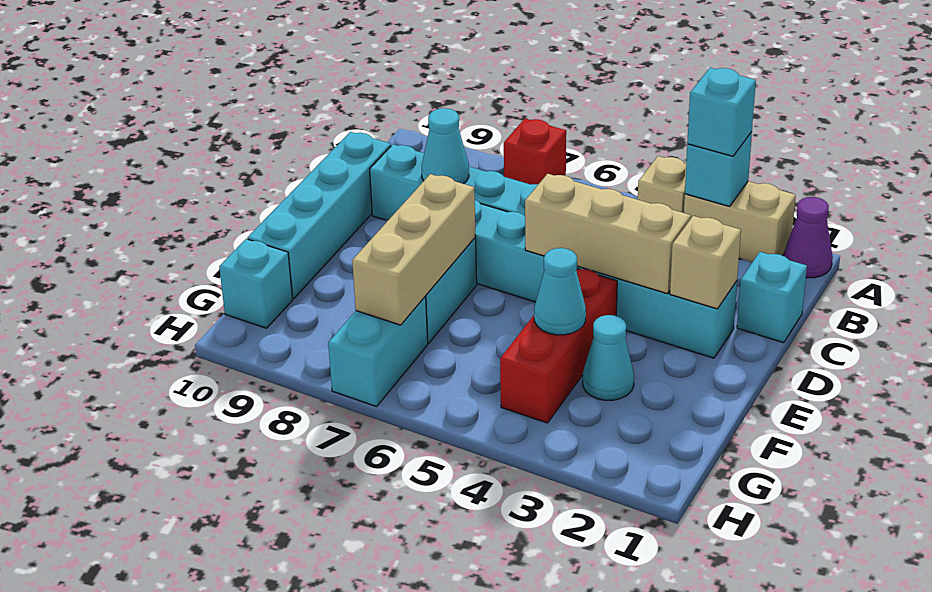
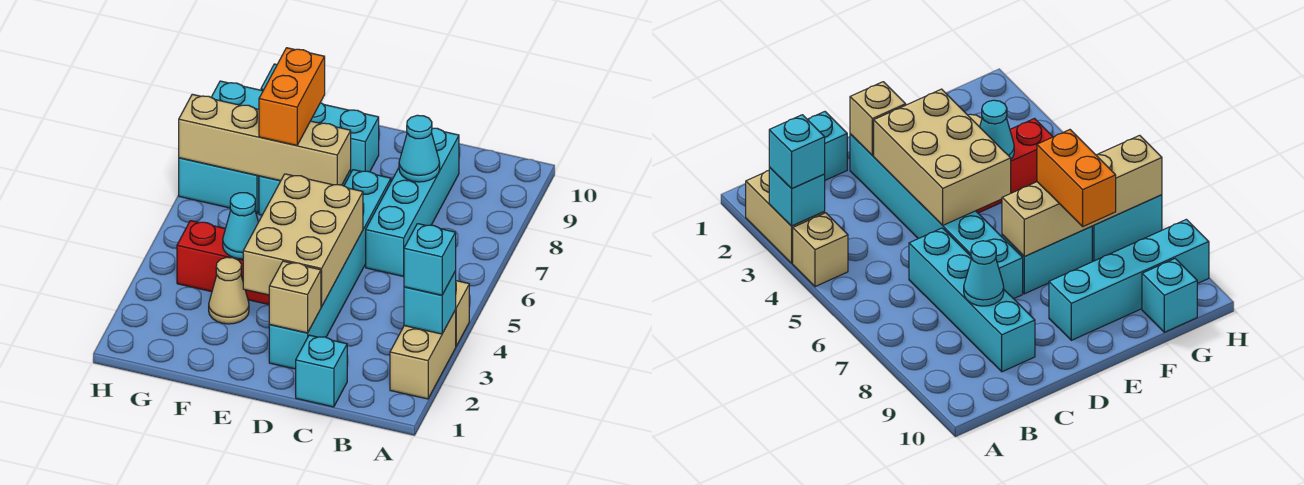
purple cone A1 level 1 -> none
red brick A7 level 1 -> none
cyan brick C10:F10 level 1 -> cyan brick E9:H9 level 1
tan brick D3:D5 level 2 -> tan brick D3:E5 level 2
tan brick E7:G7 level 2 -> tan brick E7:H7 level 2
cyan cone F3 level 1 -> tan cone F3 level 1
none -> orange brick F7:F8 level 3

